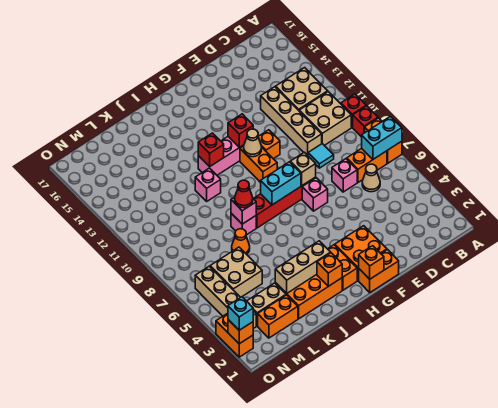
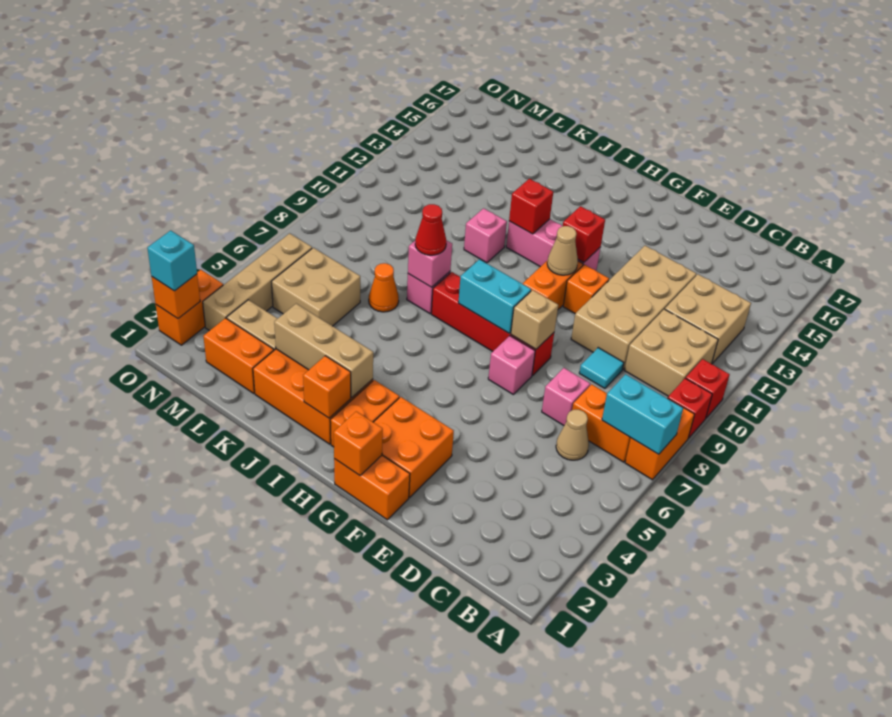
tan brick D10:D13 level 1 -> tan brick D10:E13 level 1

